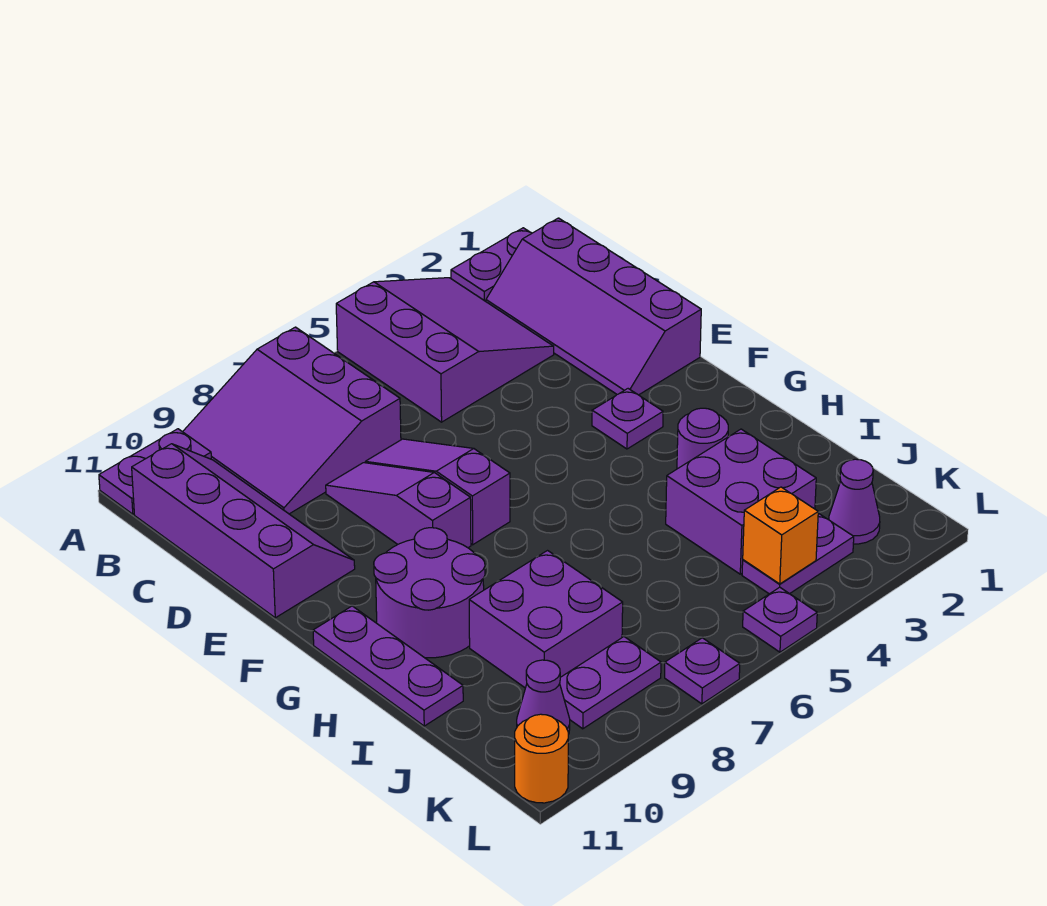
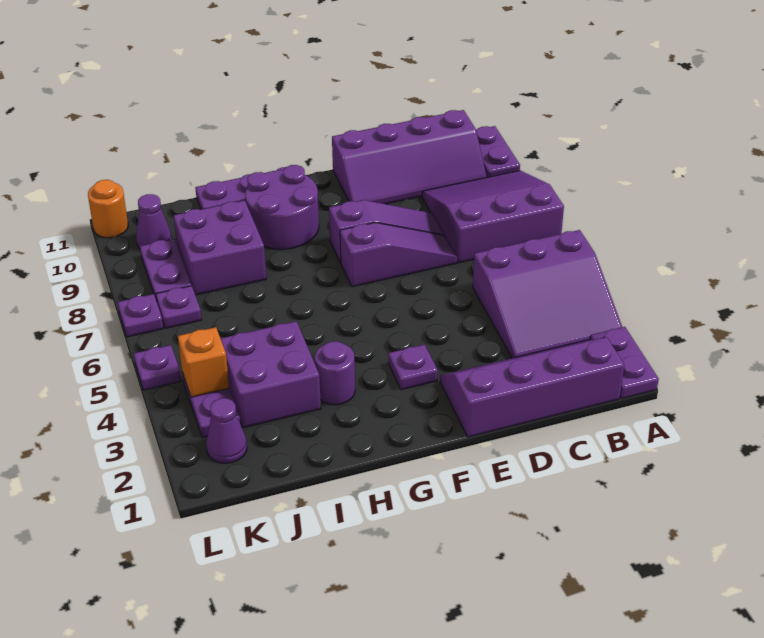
none -> purple plate K7 level 1

